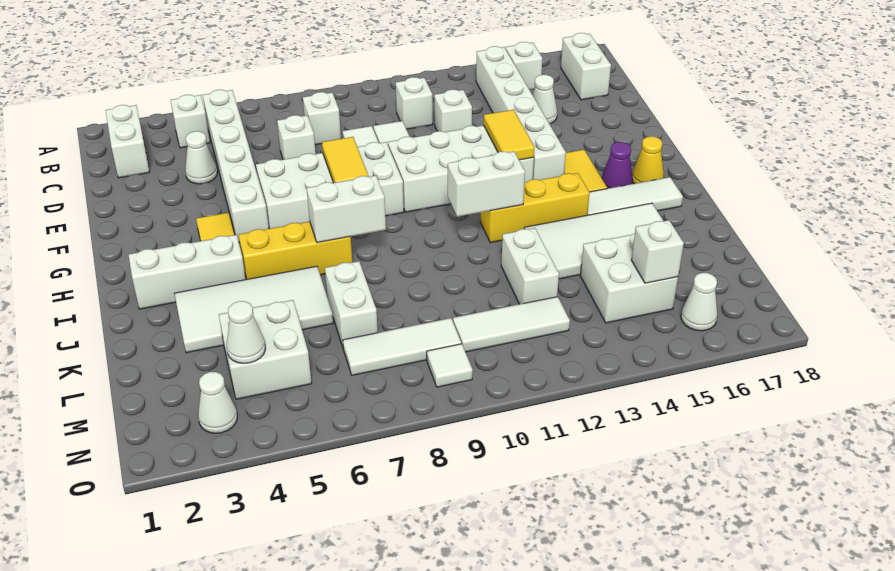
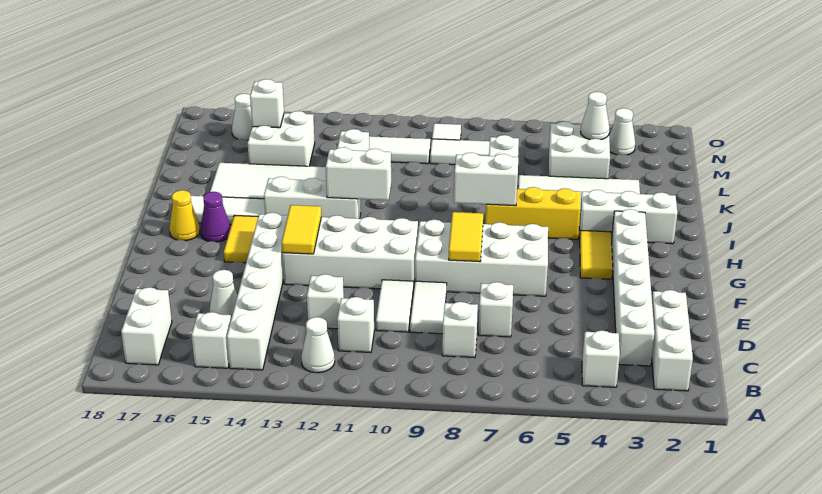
white brick B2:C2 level 1 -> white brick B2:D2 level 1
white brick B5:G5 level 1 -> white brick C3:H3 level 1
white cone D4 level 1 -> white cone B12 level 1
yellow brick I12:I14 level 1 -> white brick I12:I14 level 1

